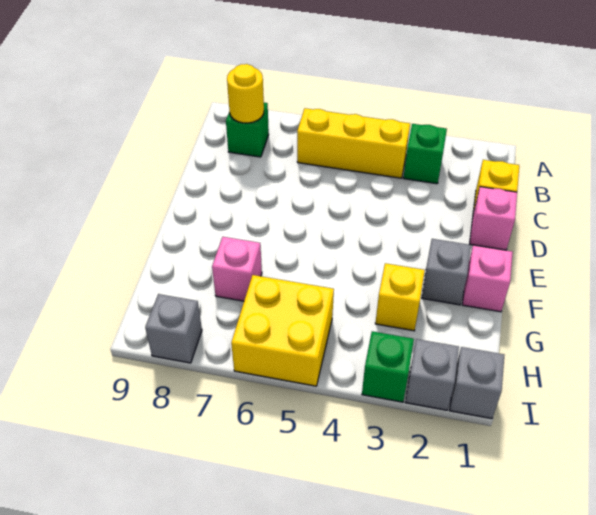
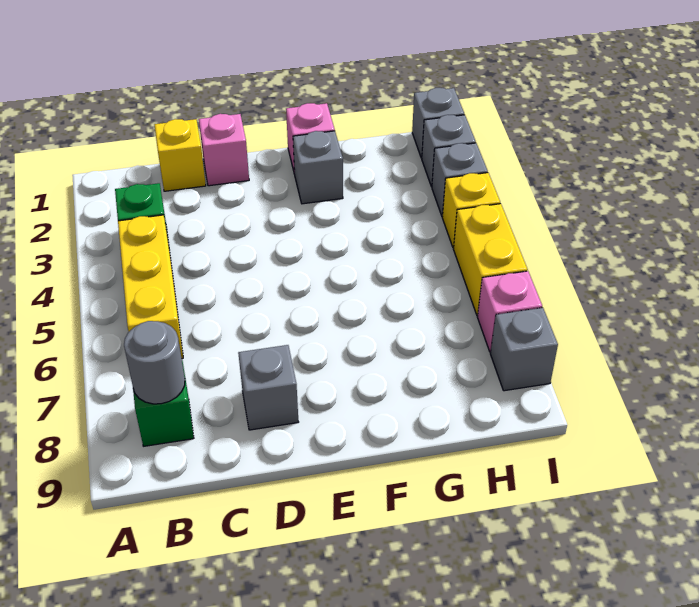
yellow round brick B8 level 2 -> grey round brick B8 level 2
none -> grey brick D8 level 1
yellow brick G3 level 1 -> yellow brick I4 level 1
pink brick G7 level 1 -> pink brick I7 level 1
yellow brick H5:I6 level 1 -> yellow brick I5:I6 level 1
green brick I3 level 1 -> grey brick I3 level 1

